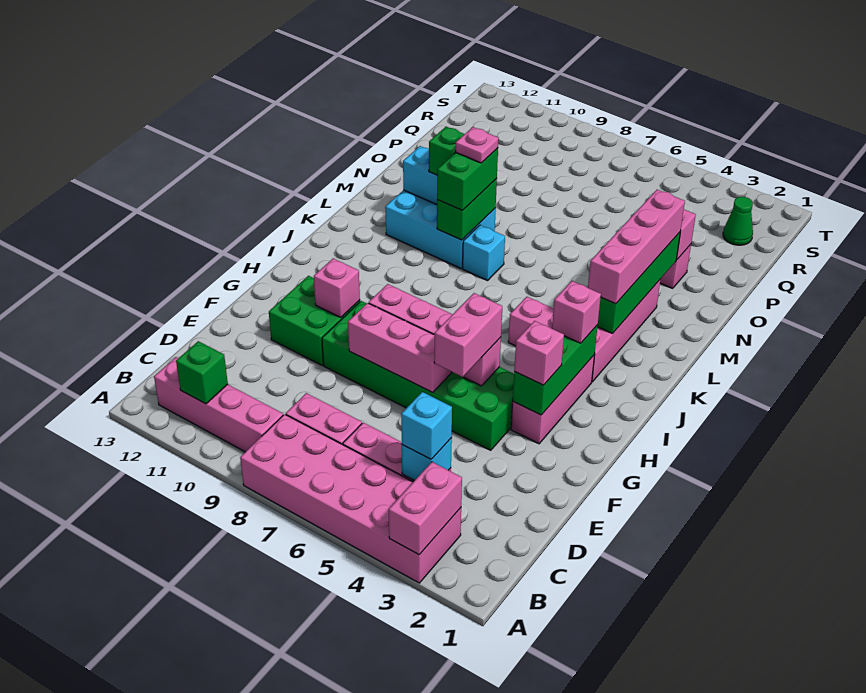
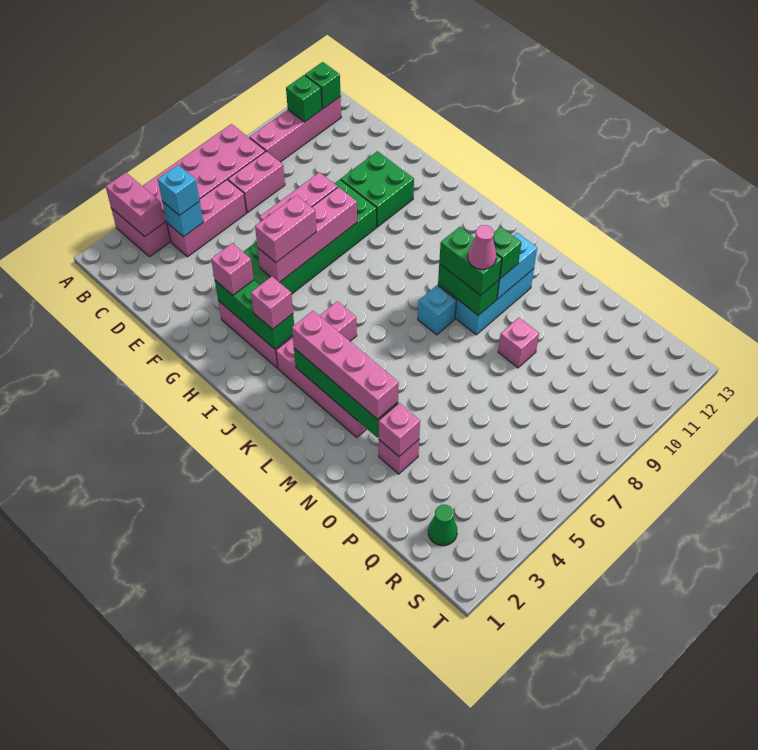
none -> green brick B12 level 2
pink brick F5:G5 level 3 -> pink brick G5:G6 level 3
pink brick G10 level 2 -> pink brick O9 level 1
pink plate M9 level 4 -> pink cone M9 level 4

